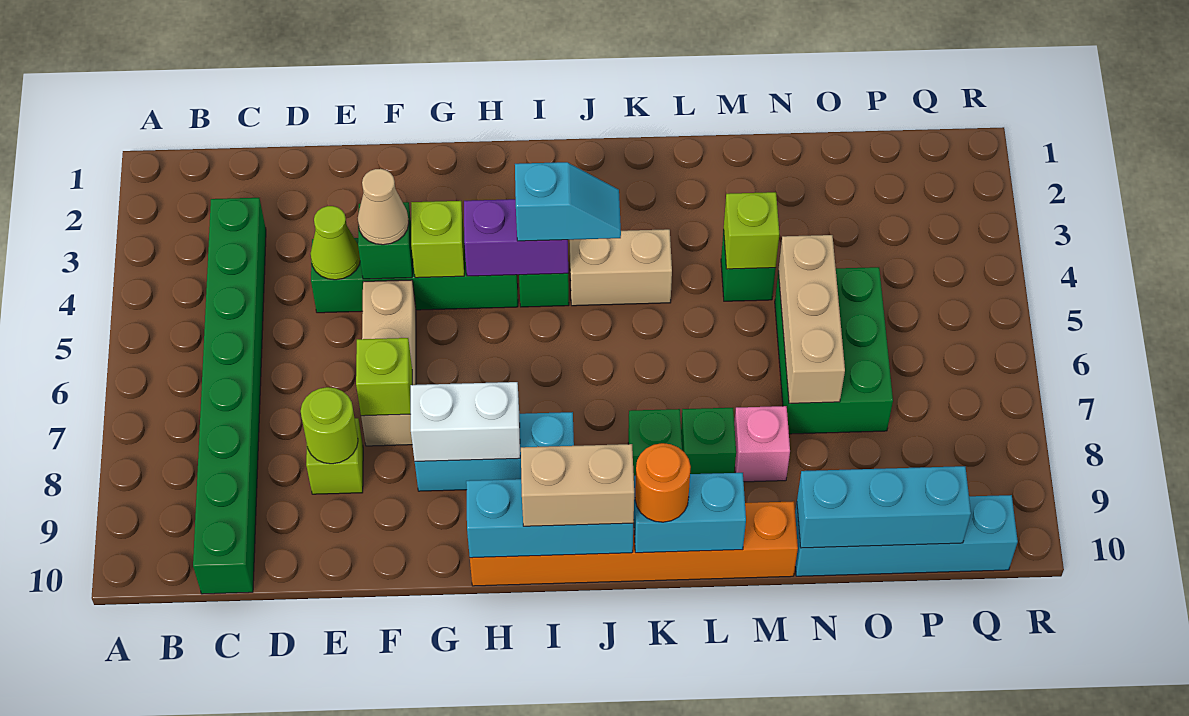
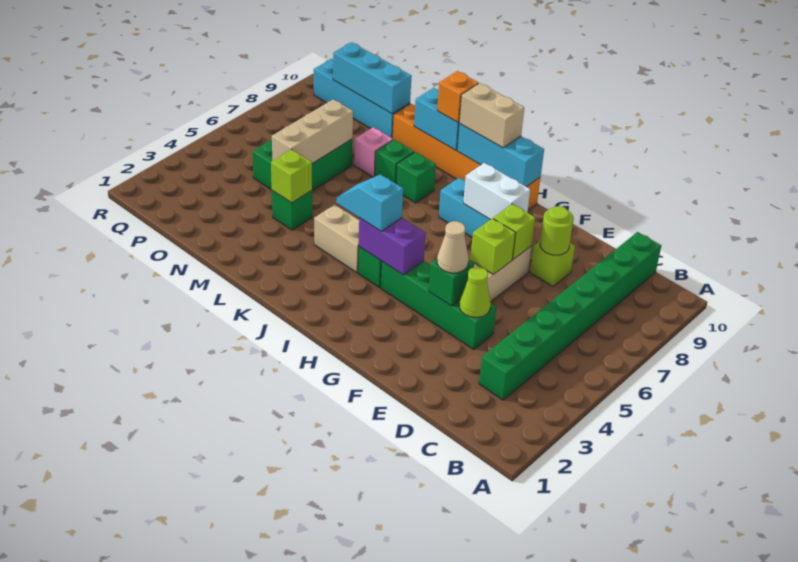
lime brick G4 level 2 -> lime brick F6 level 2
orange round brick K10 level 3 -> orange brick K10 level 3

